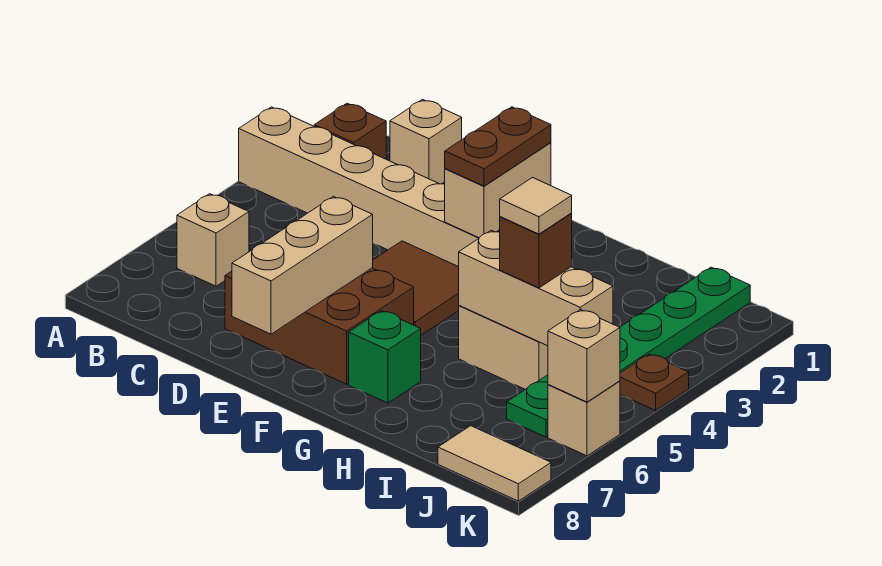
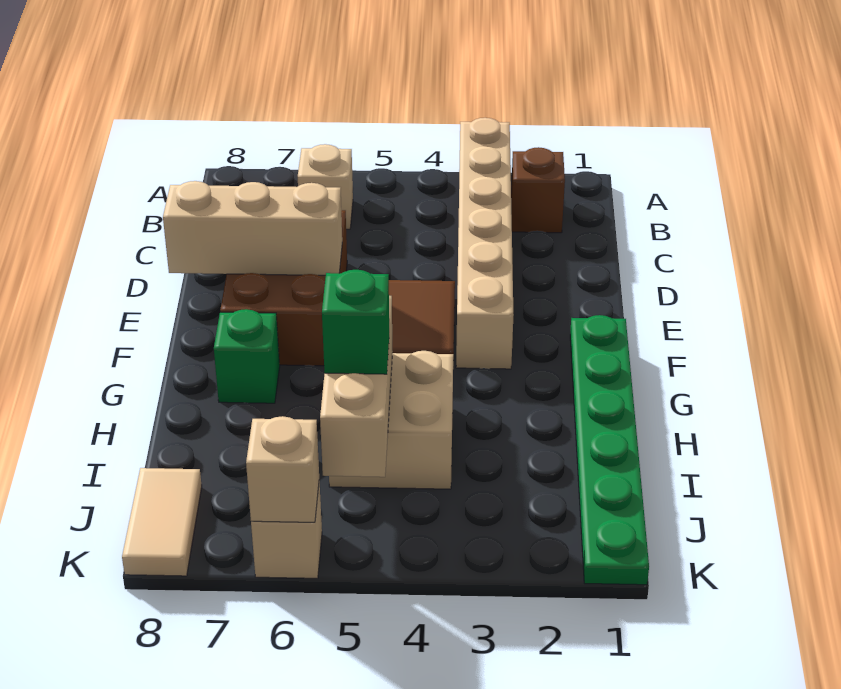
tan brick C1 level 1 -> none
tan brick F2:F3 level 2 -> none
brown plate F2:F3 level 3 -> none
brown brick I5 level 3 -> green brick I5 level 3
tan tile I5 level 4 -> none
green plate J1:J6 level 1 -> green plate F1:K1 level 1
brown plate K4 level 1 -> none

